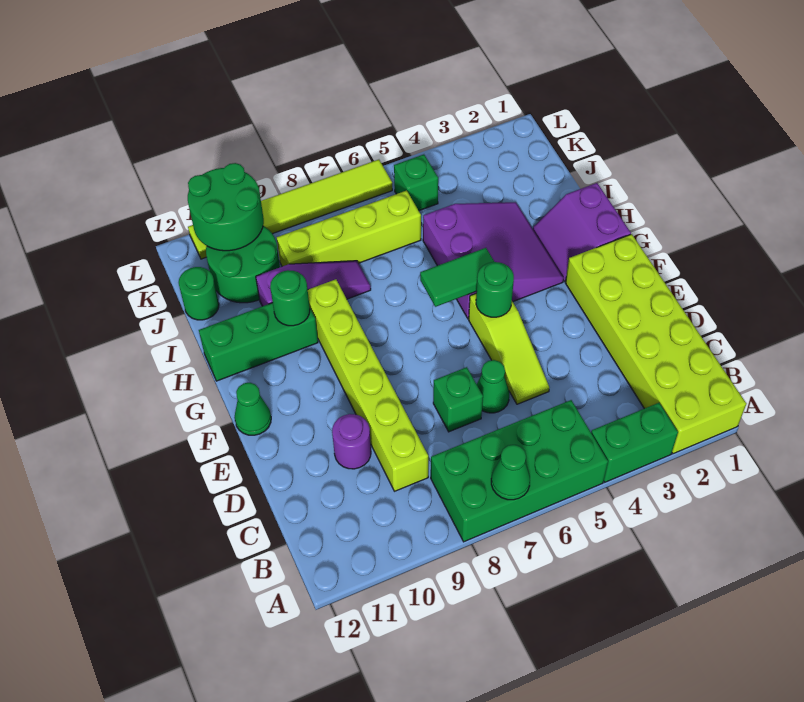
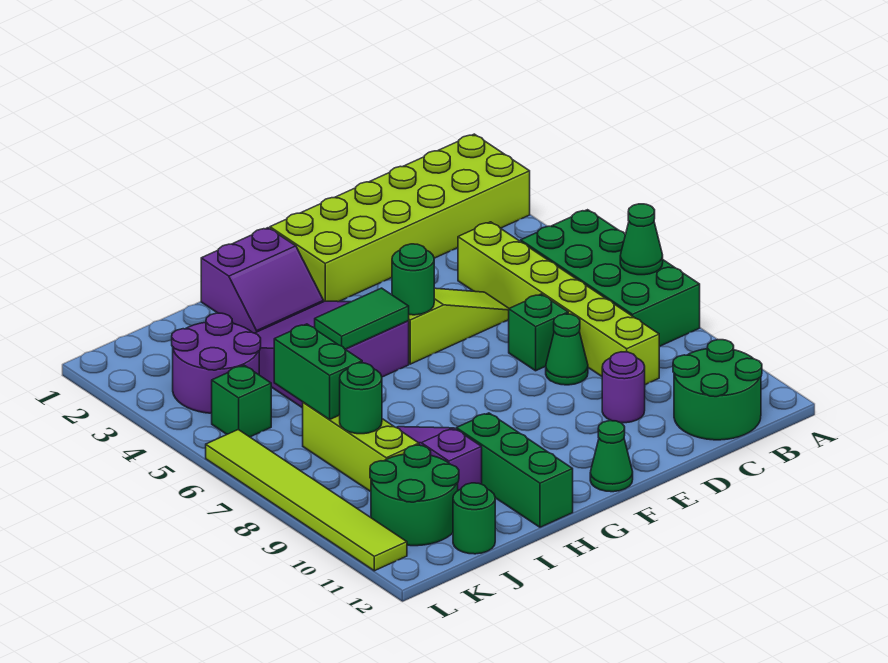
green brick A3:A4 level 1 -> green brick J6:J7 level 2
lime brick C9:H9 level 1 -> lime brick C4:C9 level 1
green cone D6 level 1 -> green cone D8 level 1
green tile G5:G6 level 2 -> green tile G5:H5 level 2
green round brick H10 level 2 -> green round brick J8 level 2
none -> purple round brick J3:K4 level 1
lime brick J6:J9 level 1 -> lime brick J7:J9 level 1
green round brick K10:L11 level 2 -> green round brick B11:C12 level 1

